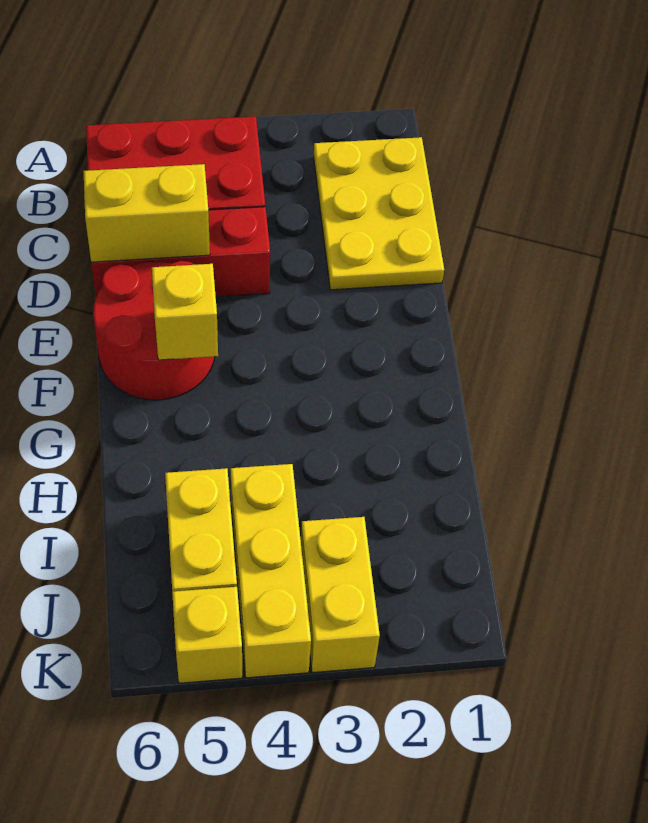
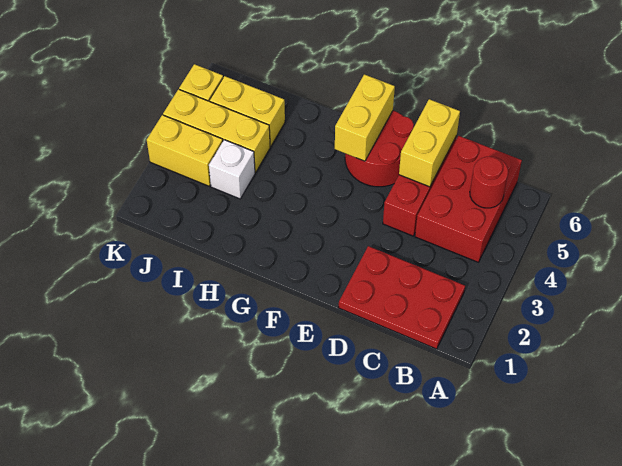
yellow plate B1:D2 level 1 -> red plate B1:D2 level 1
none -> red round brick B5 level 2
yellow brick F5 level 2 -> yellow brick F5:F6 level 2
none -> white brick I3 level 1

